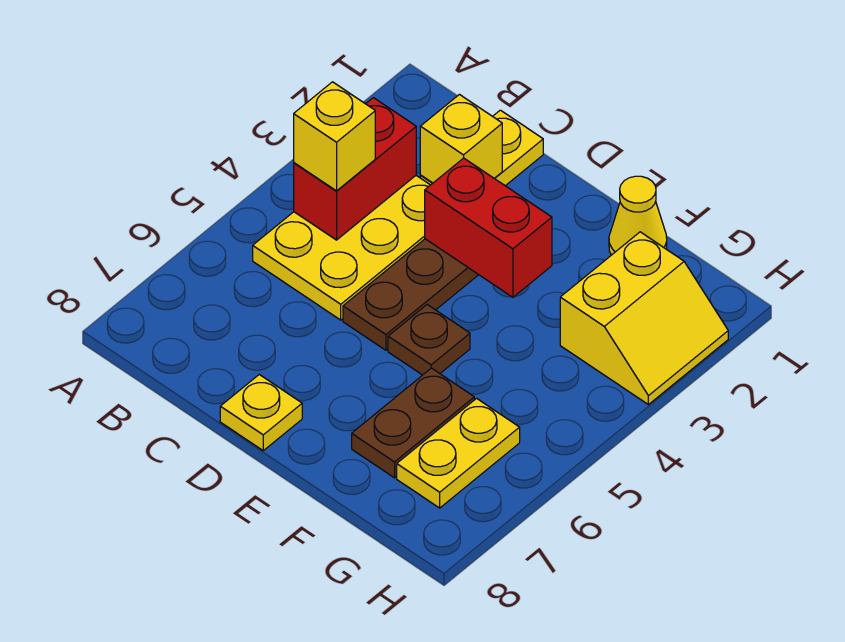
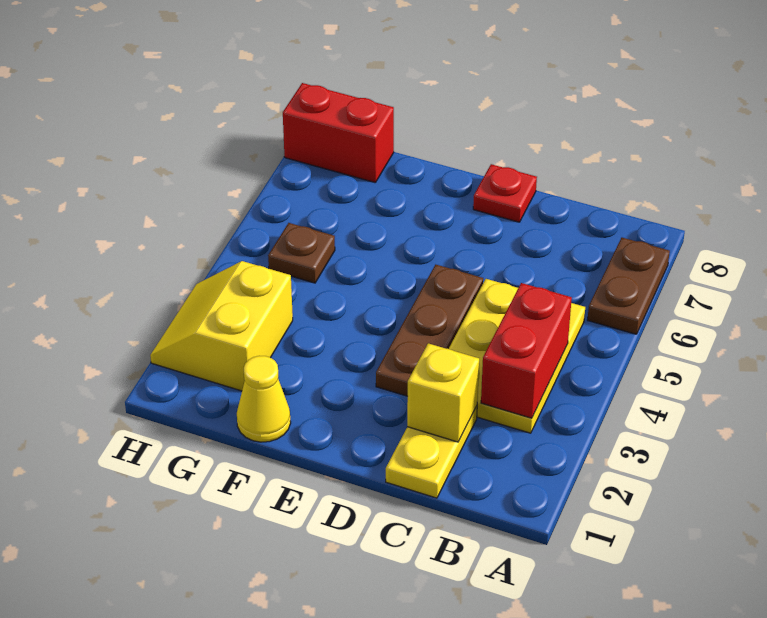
yellow brick B4 level 3 -> none
red brick D3:E3 level 2 -> red brick G8:H8 level 1
yellow plate D8 level 1 -> red plate D8 level 1
brown plate E5 level 1 -> brown plate G5 level 1
brown plate F6:F7 level 1 -> brown plate A6:A7 level 1
yellow plate G6:G7 level 1 -> none

